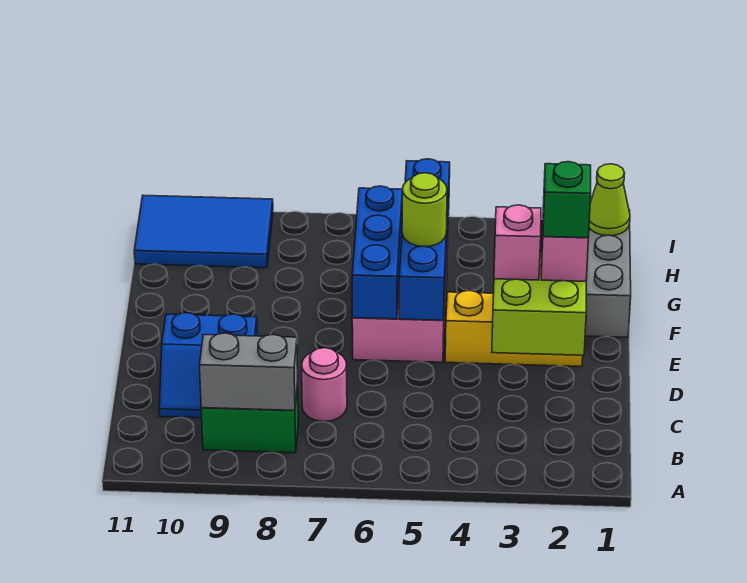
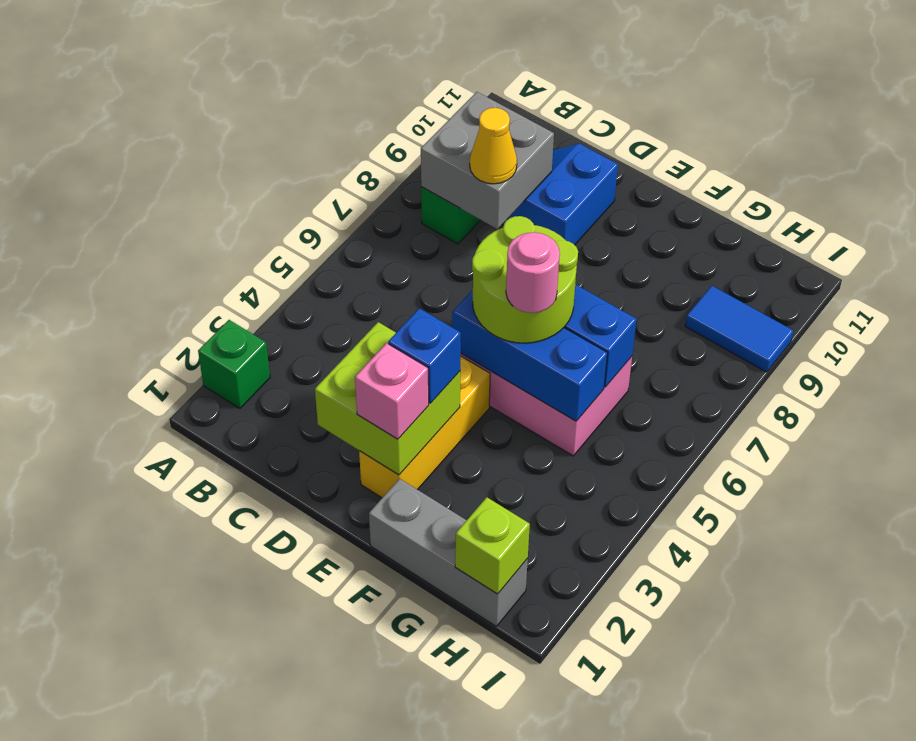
grey brick B8:B9 level 2 -> grey brick B8:C9 level 2
pink round brick C7 level 1 -> pink round brick F5 level 4
none -> yellow cone C8 level 3
green brick E2 level 4 -> green brick A2 level 1
pink brick E3 level 3 -> blue brick E3 level 3
blue brick E5:H5 level 2 -> blue brick E5:G5 level 2
lime round brick F5 level 3 -> lime round brick E5:F6 level 3
lime cone H1 level 2 -> lime brick H1 level 2
blue tile H9:I11 level 1 -> blue tile H9:I9 level 1

